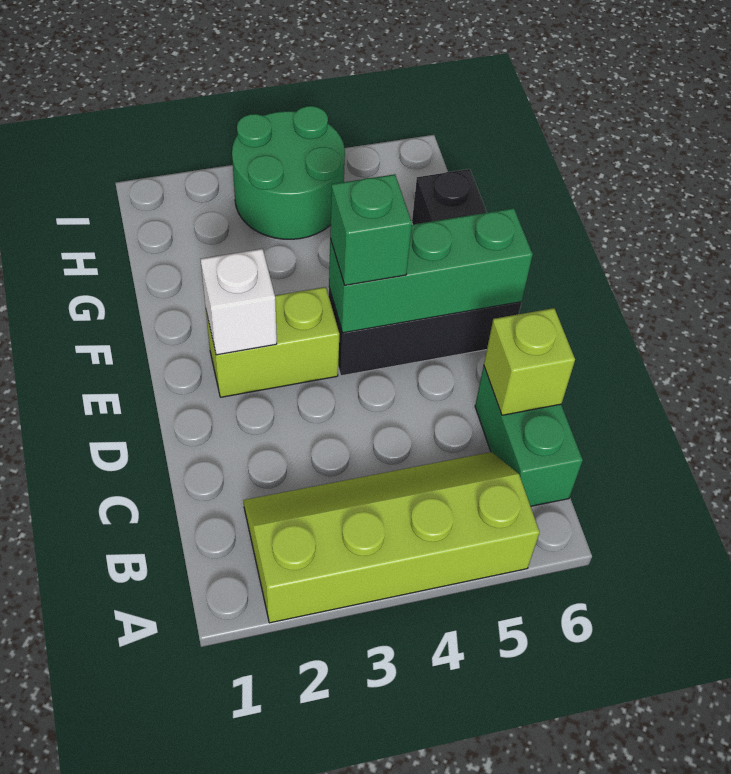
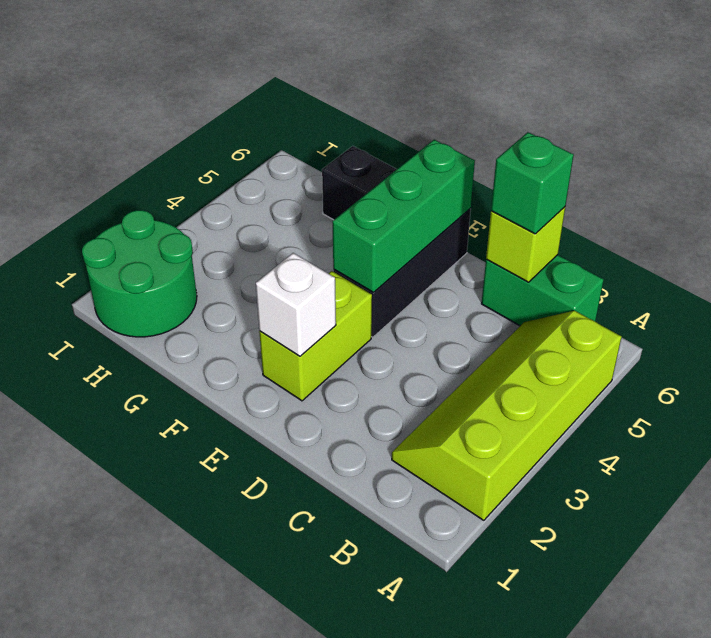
green brick E4 level 3 -> green brick C6 level 3
green round brick H3:I4 level 1 -> green round brick H1:I2 level 1

